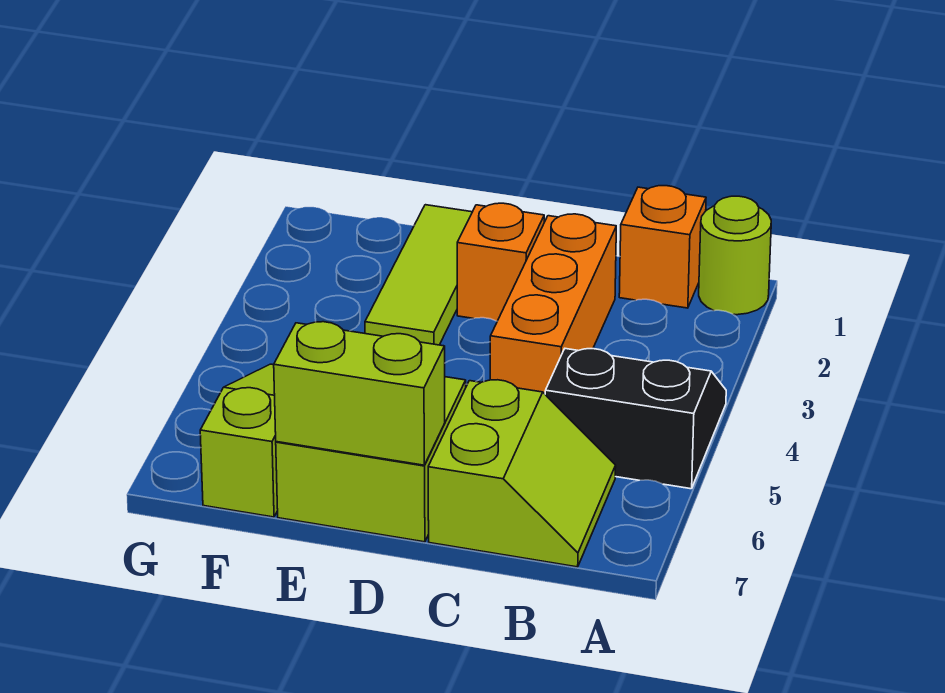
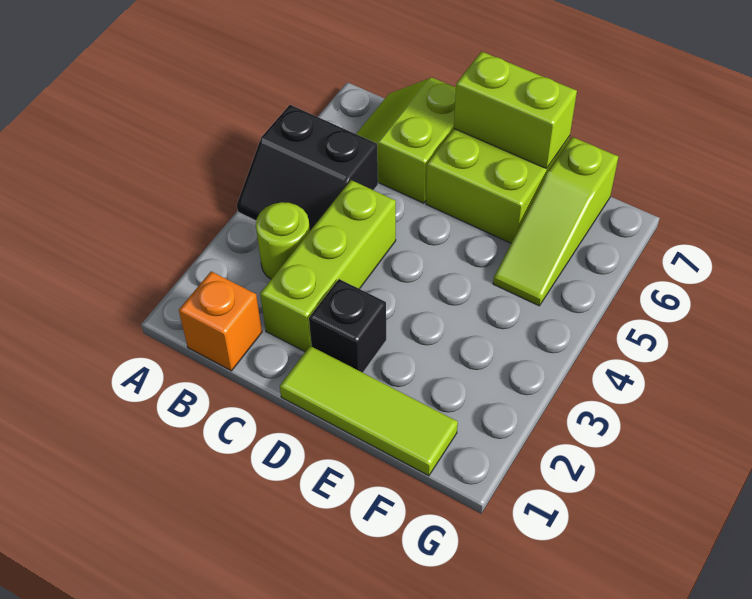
lime round brick A1 level 1 -> lime round brick B3 level 1
orange brick C2:C4 level 1 -> lime brick C2:C4 level 1
orange brick D2 level 1 -> black brick D2 level 1
lime tile E1:E3 level 1 -> lime tile D1:F1 level 1

